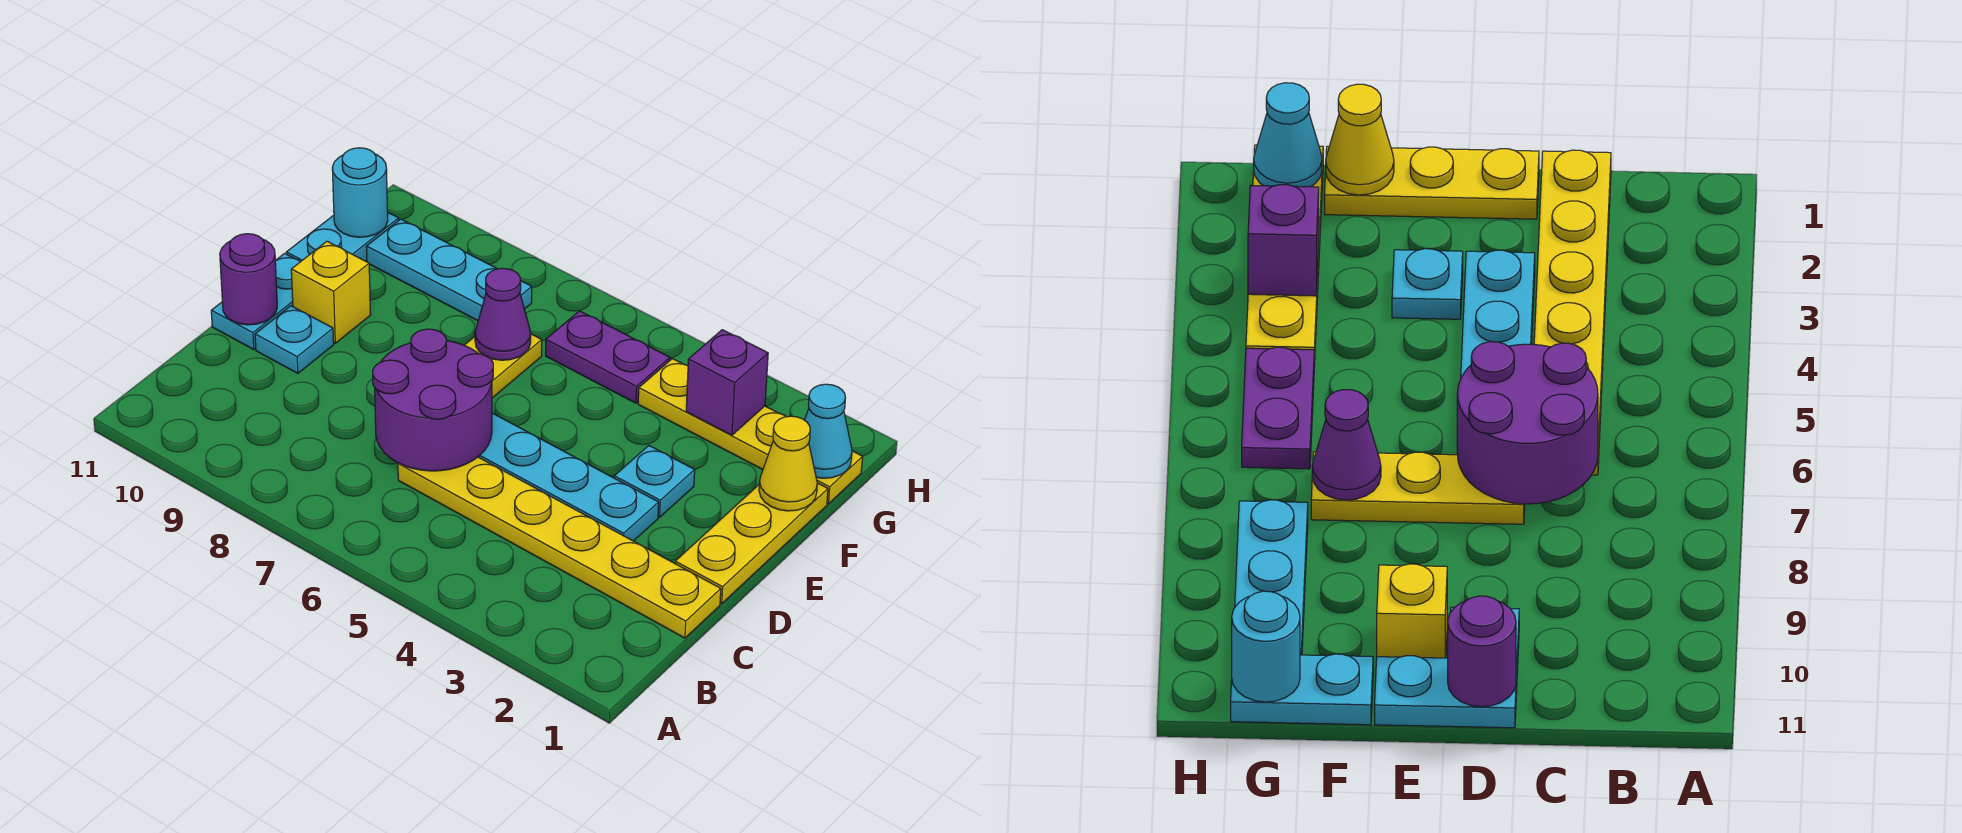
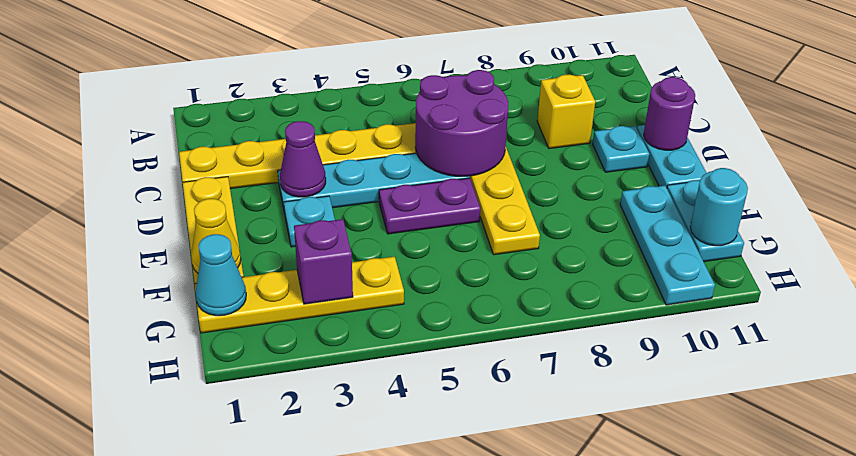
yellow brick E10 level 1 -> yellow brick C9 level 1
purple cone F7 level 2 -> purple cone D3 level 2
purple plate G5:G6 level 1 -> purple plate E5:E6 level 1
cyan plate G8:G10 level 1 -> cyan plate F10:H10 level 1

